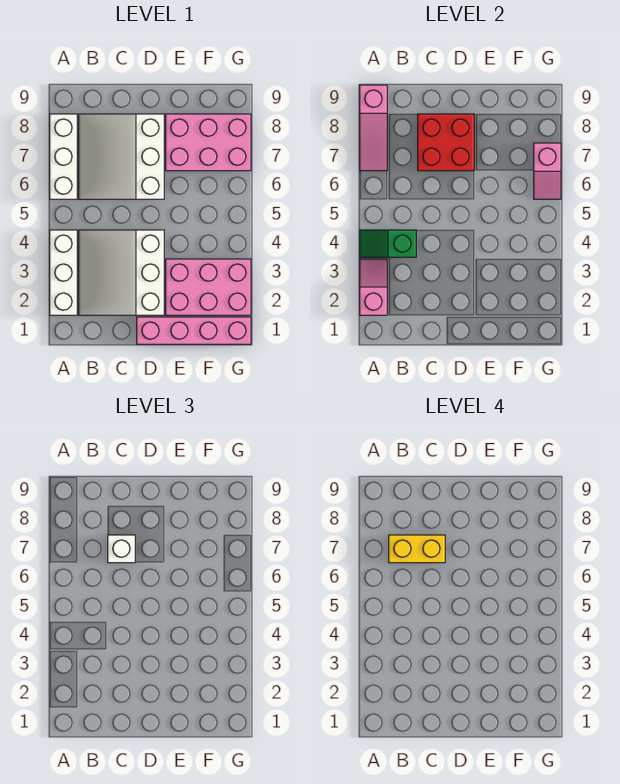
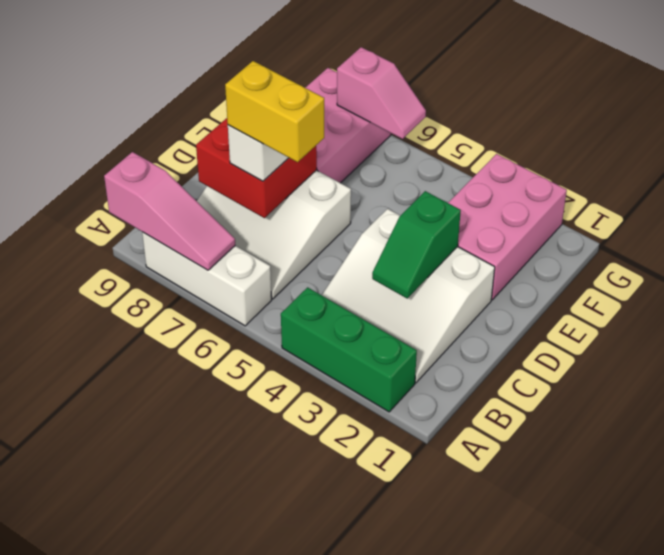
white brick A2:A4 level 1 -> green brick A2:A4 level 1
pink slope A2:A3 level 2 top 2 -> none
green slope A4:B4 level 2 top B -> green slope C3:D3 level 2 top D
yellow brick B7:C7 level 4 -> yellow brick C6:C7 level 4
pink brick D1:G1 level 1 -> none

